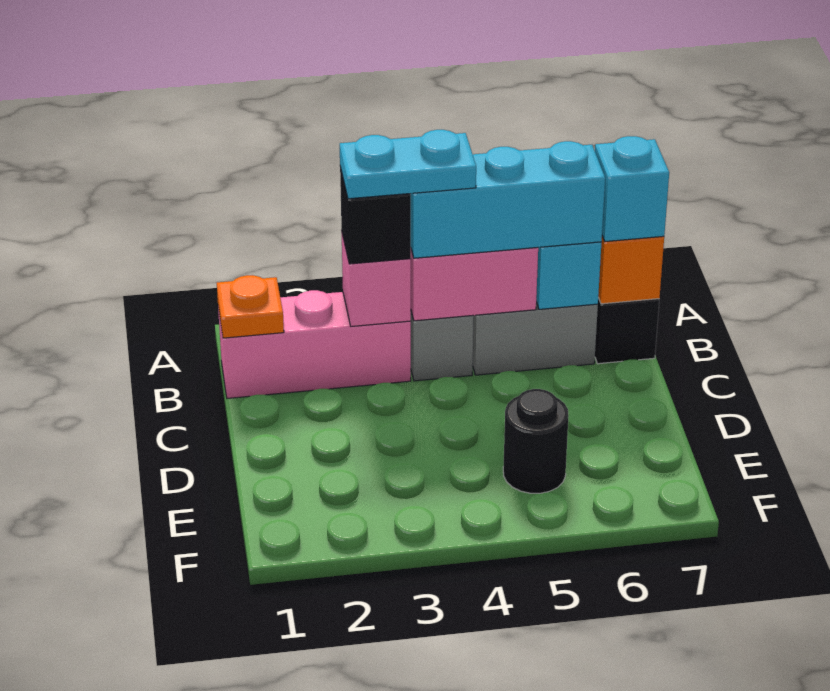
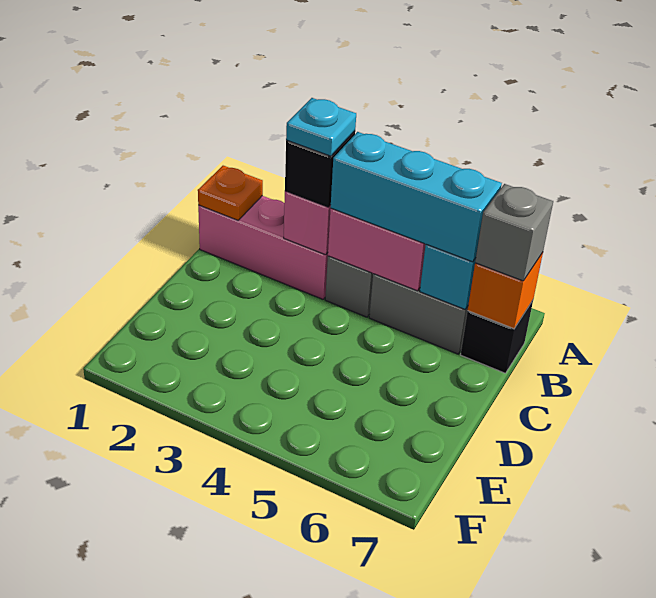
cyan plate B3:B4 level 4 -> cyan plate B3 level 4
cyan brick B7 level 3 -> grey brick B7 level 3
black round brick E5 level 1 -> none

